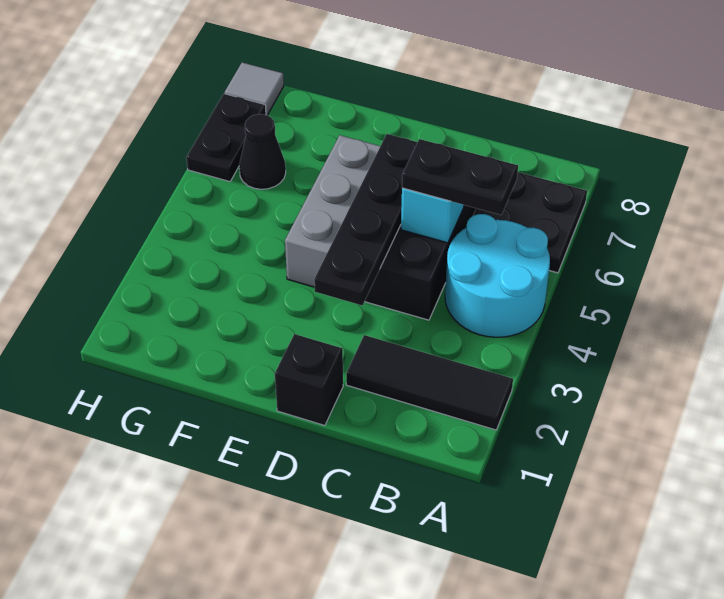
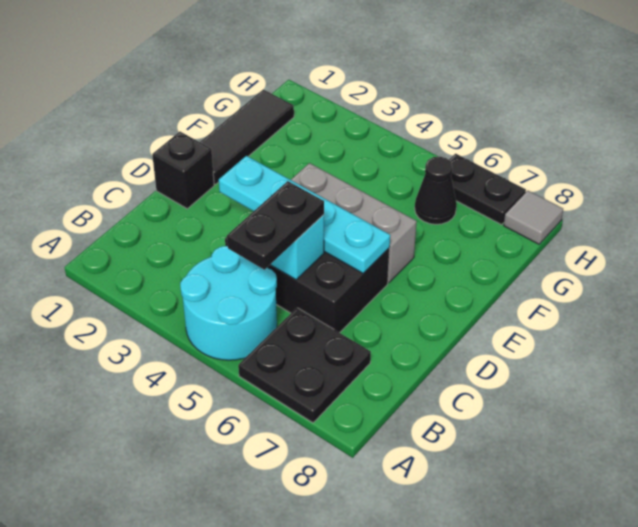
black tile A2:C2 level 1 -> black tile E1:G1 level 1
black plate D3:D6 level 2 -> cyan plate D3:D6 level 2

